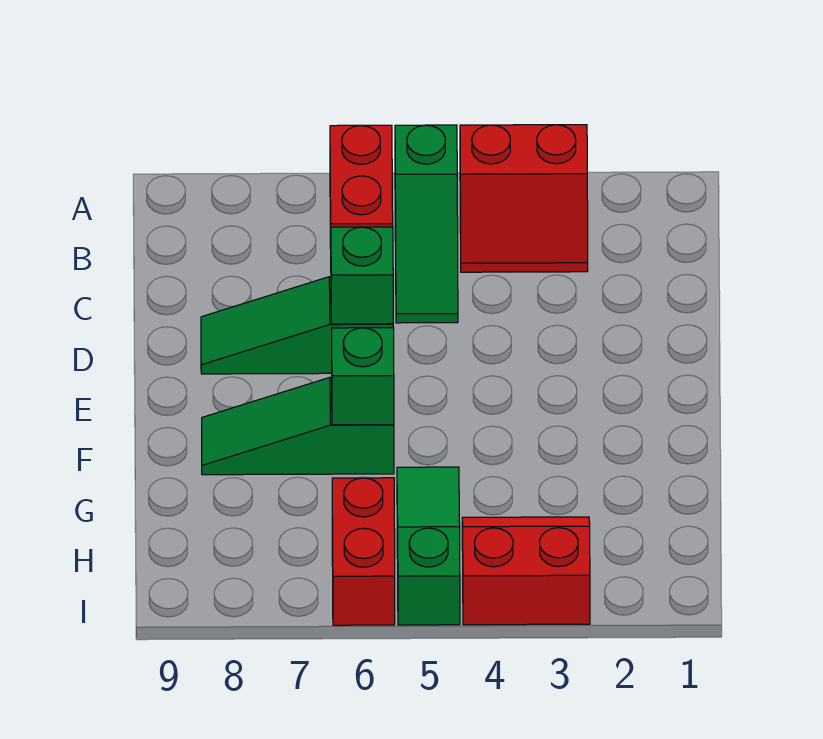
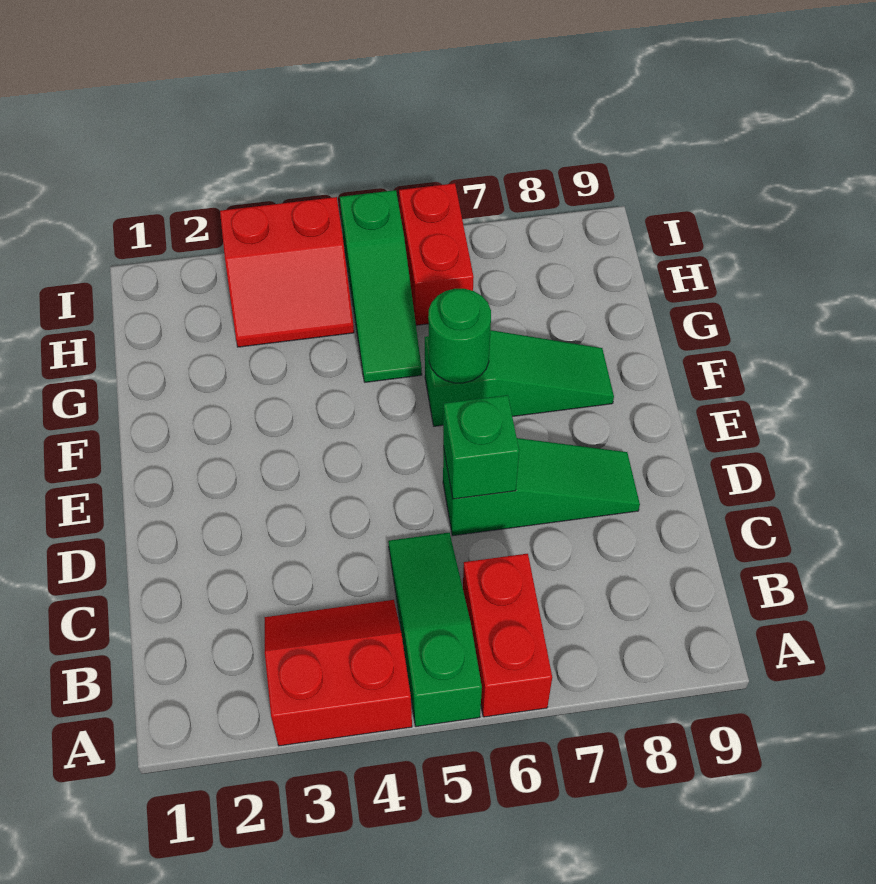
green brick F6 level 2 -> green round brick F6 level 2

